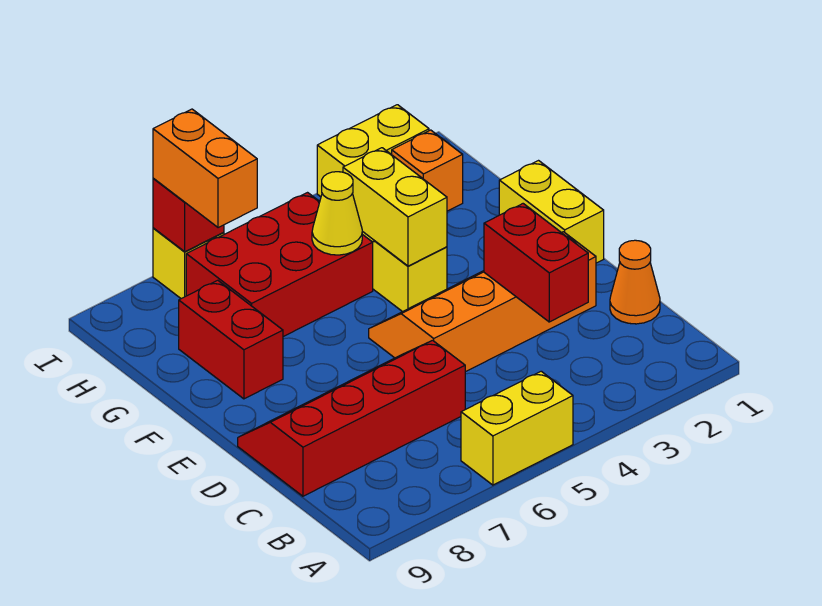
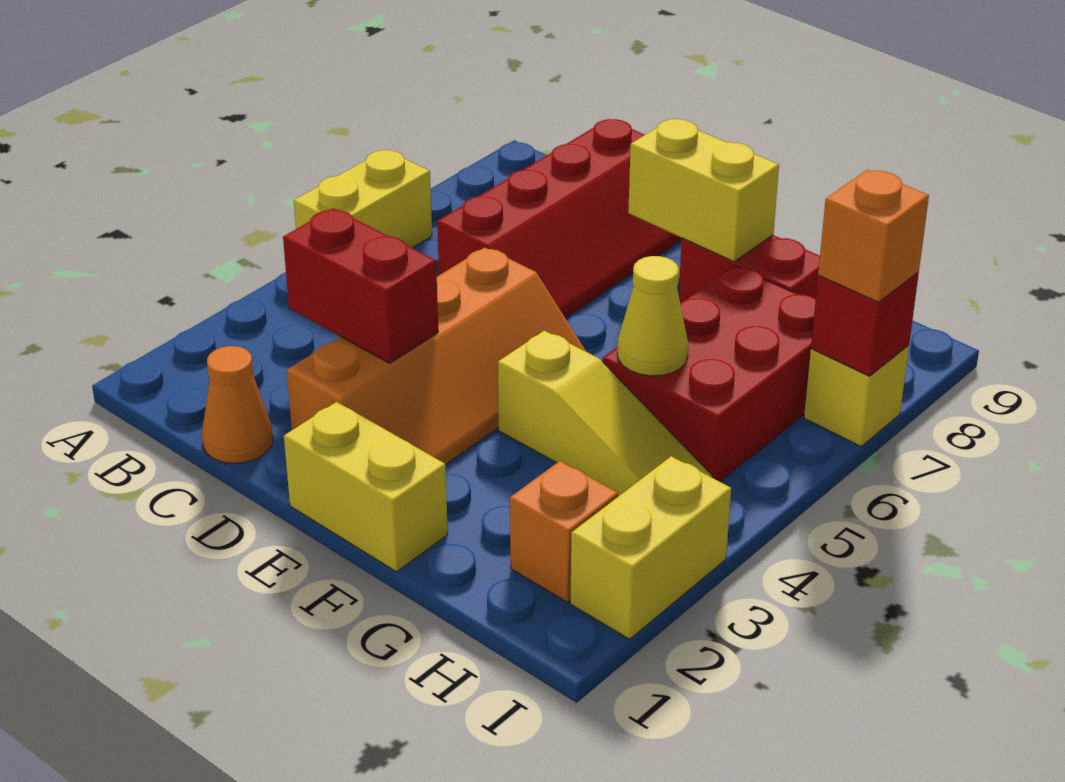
yellow brick F4:G4 level 2 -> yellow brick E8:F8 level 2
orange brick H7:I7 level 3 -> orange brick I7 level 3

